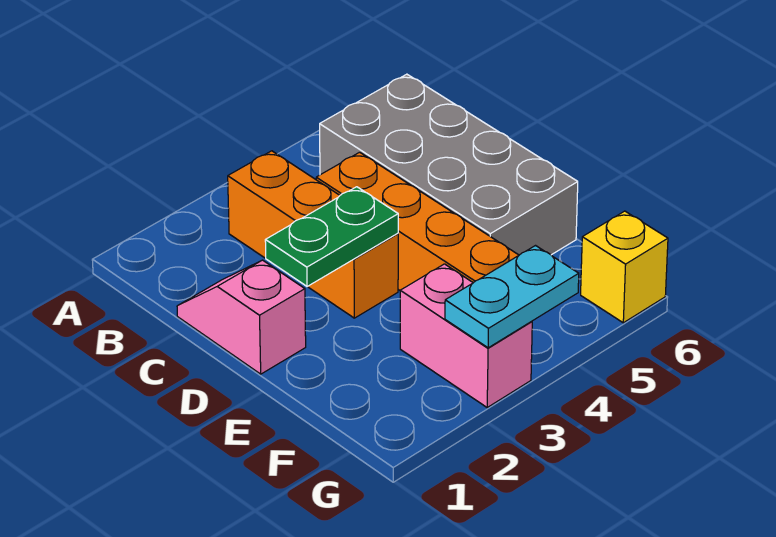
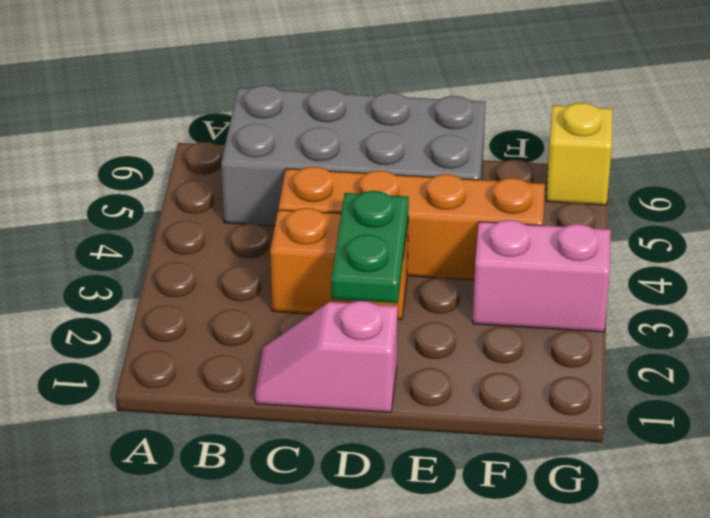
orange brick B3:D3 level 1 -> orange brick C3:D3 level 1
cyan plate G3:G4 level 2 -> none

